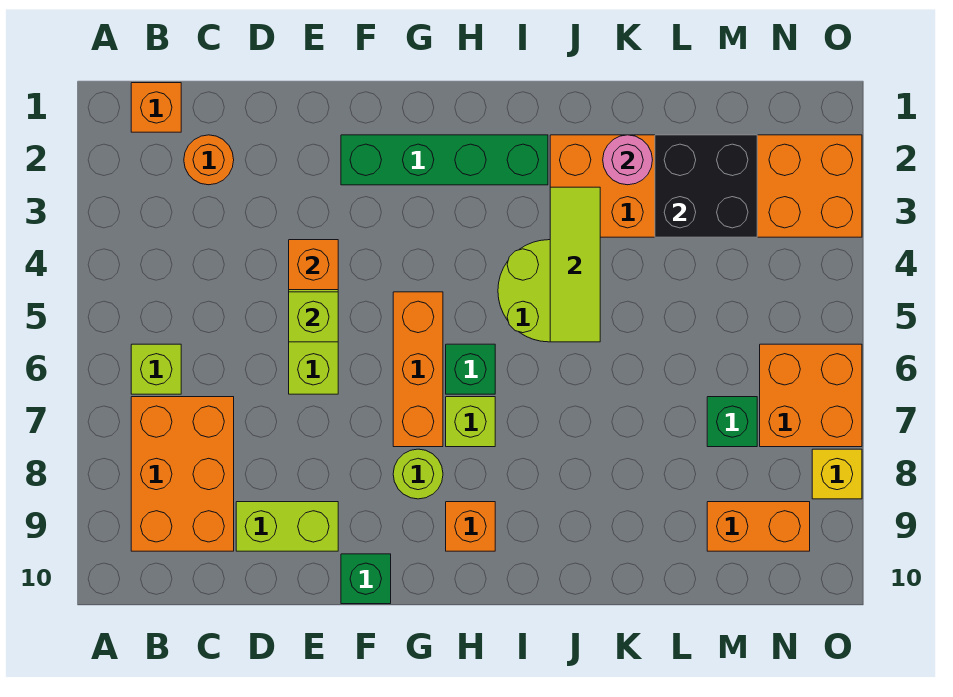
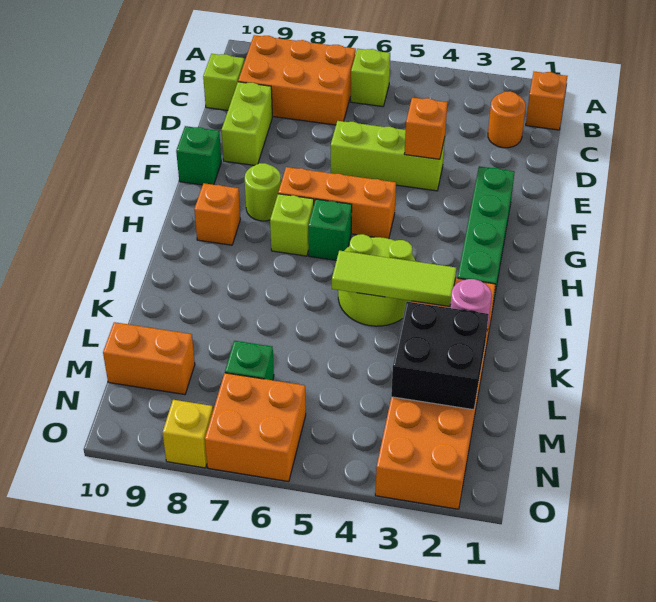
lime brick E5 level 2 -> lime brick C10 level 1
orange brick M9:N9 level 1 -> orange brick M9:M10 level 1

